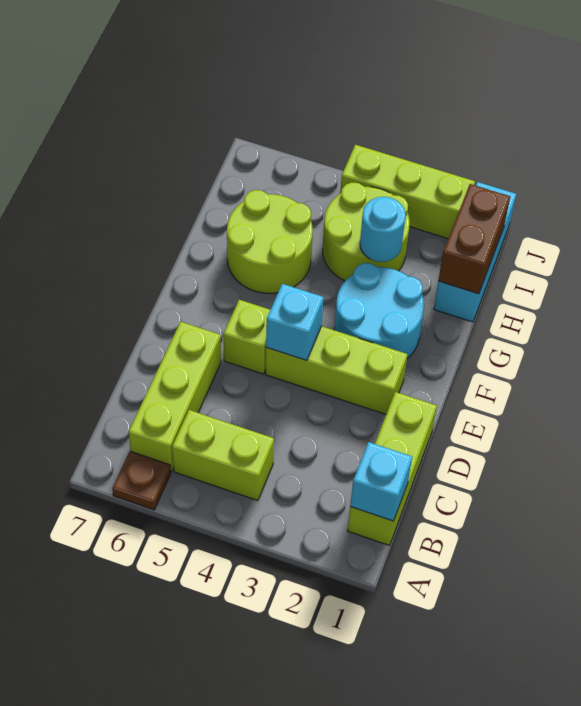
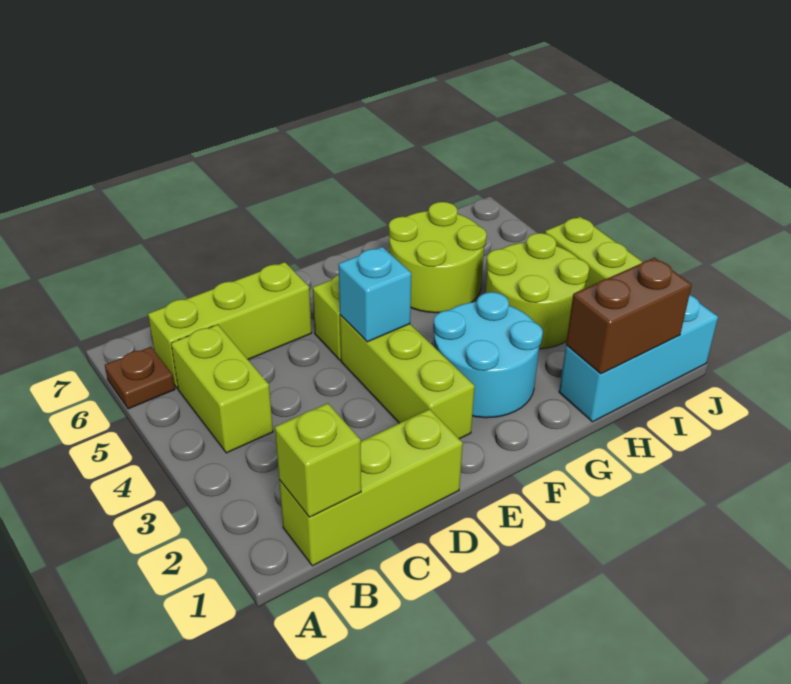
cyan brick B1 level 2 -> lime brick B1 level 2
cyan round brick H3 level 2 -> none

